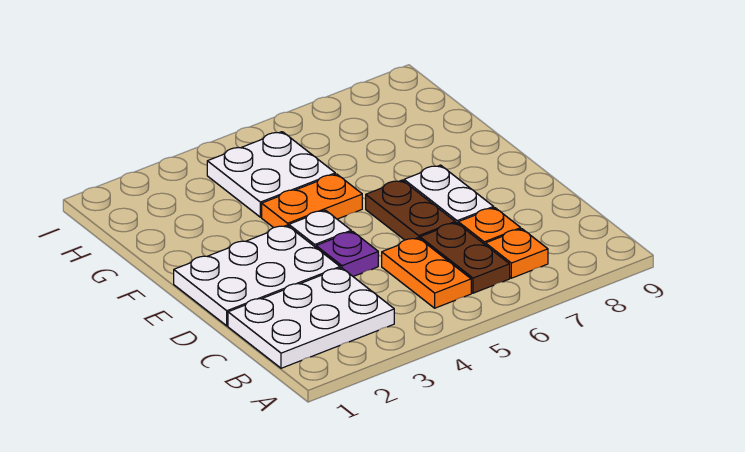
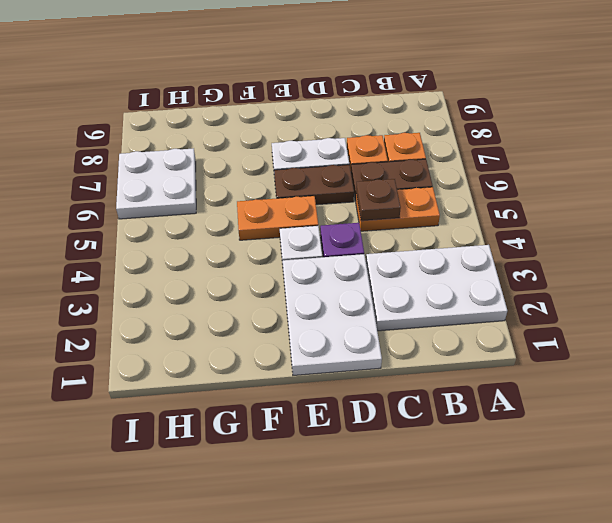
white plate B1:C3 level 1 -> white plate A2:C3 level 1
none -> brown plate C5 level 2
orange plate F4:F5 level 1 -> orange plate E5:F5 level 1
white plate G4:H5 level 1 -> white plate H6:I7 level 1

